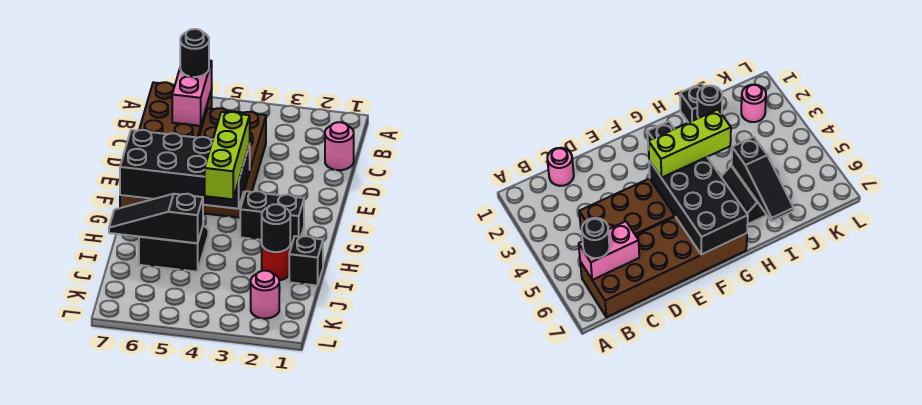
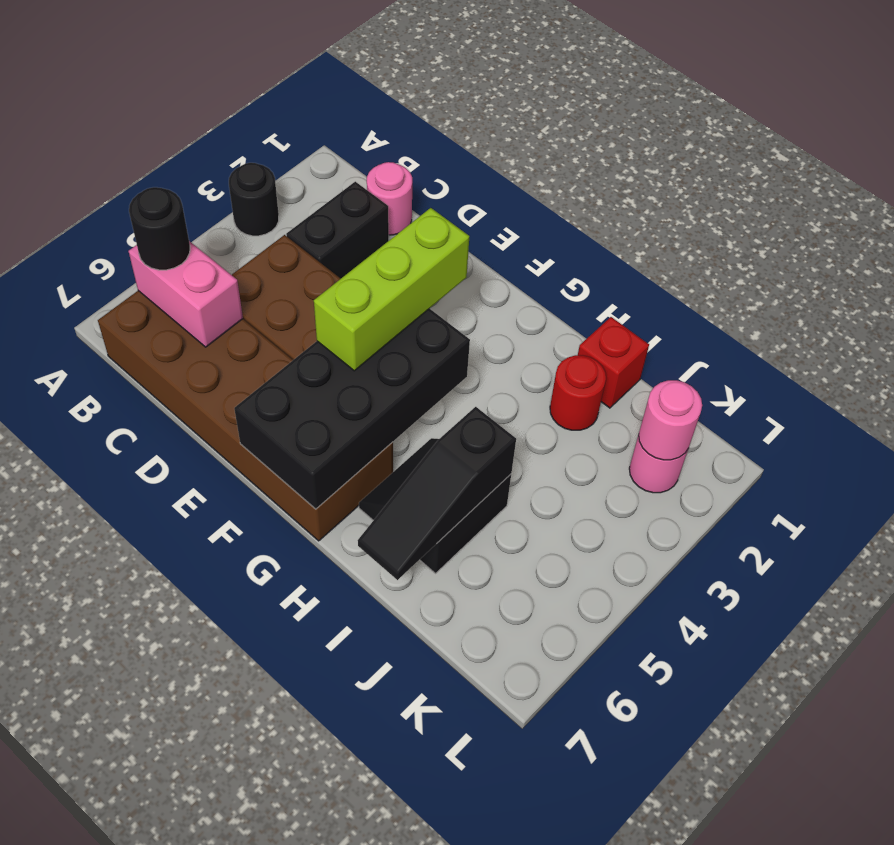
lime brick F4:H4 level 3 -> lime brick F3:F5 level 3
black brick G2:G3 level 1 -> black brick C2:C3 level 1
black brick I1 level 1 -> red brick I1 level 1
black round brick I2 level 2 -> black round brick A3 level 1
none -> pink round brick K2 level 2

